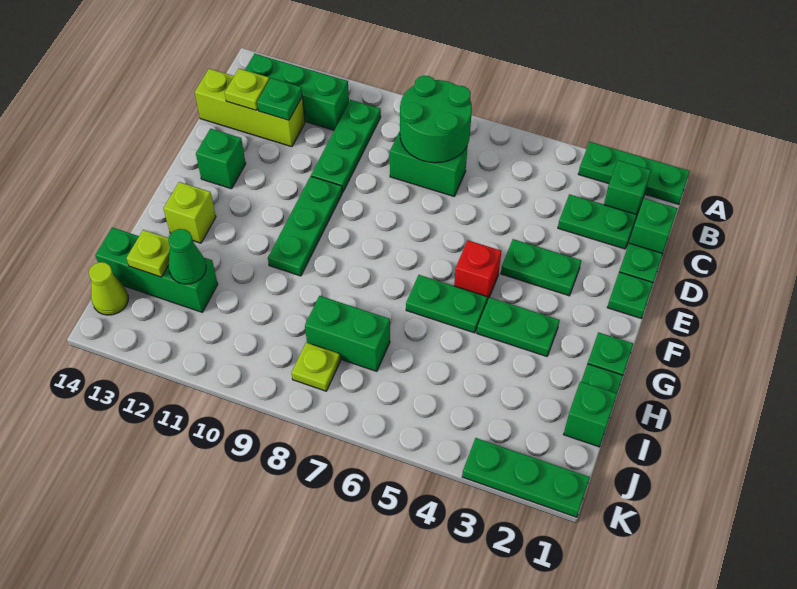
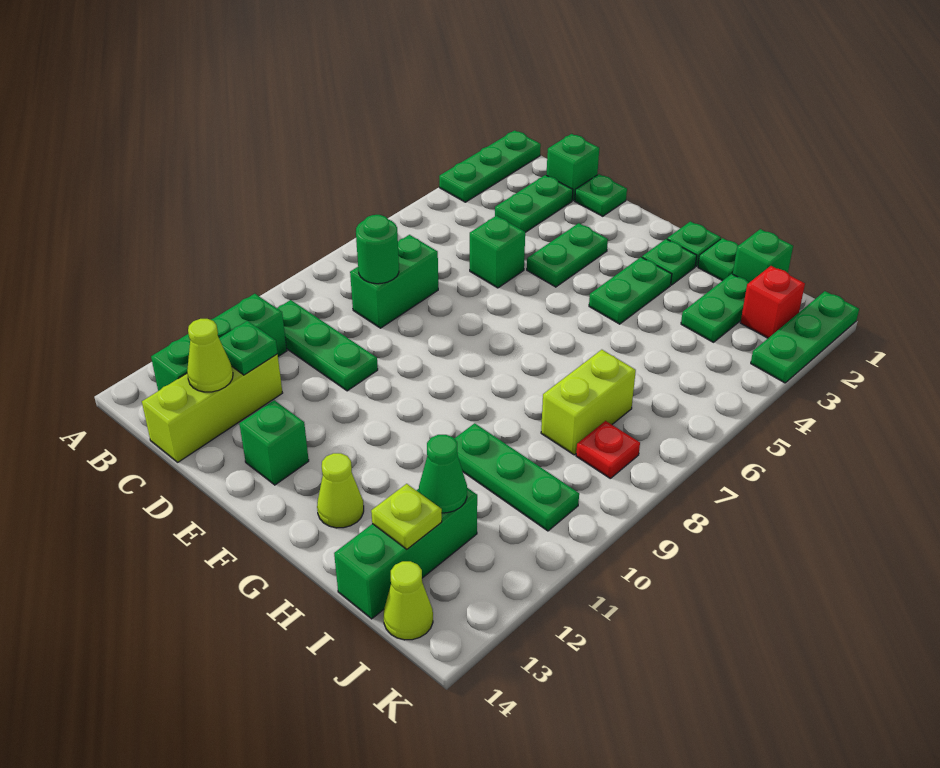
green brick B2 level 1 -> green brick D5 level 1
green round brick B7:C8 level 2 -> green round brick C8 level 2
lime plate C13 level 2 -> lime cone C13 level 2
green plate E1 level 1 -> green plate G2 level 1
green plate E10:G10 level 1 -> green plate H10:J10 level 1
red brick F5 level 1 -> red brick J2 level 1
green plate G5:G6 level 1 -> green plate I2:I3 level 1
lime brick G13 level 1 -> lime cone G13 level 1
green brick I7:I8 level 1 -> lime brick I7:I8 level 1
lime plate J8 level 1 -> red plate J8 level 1

